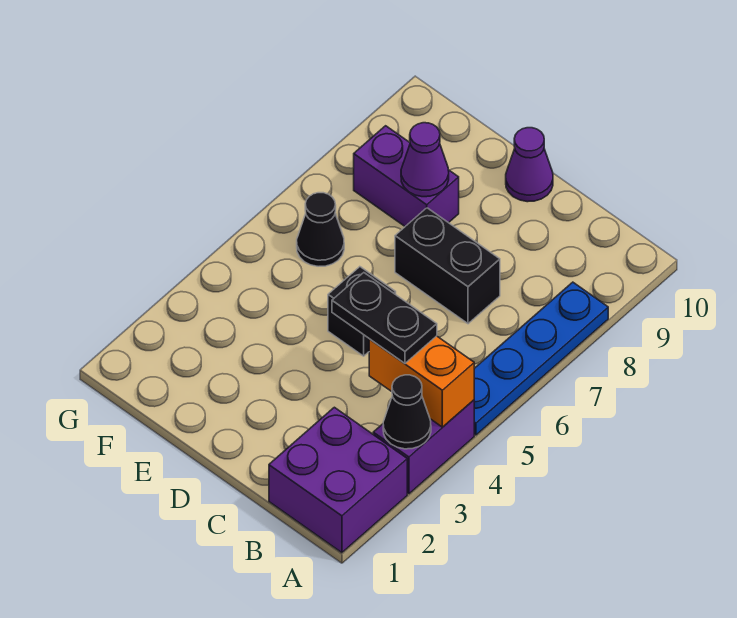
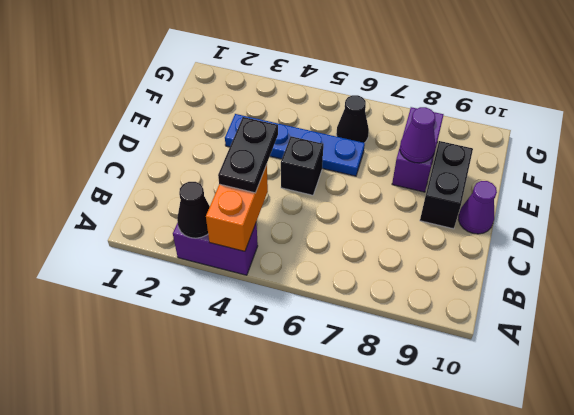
purple brick A1:B2 level 1 -> none
blue plate A5:A8 level 1 -> blue plate E3:E6 level 1
black brick C7:D7 level 1 -> black brick D9:E9 level 1

